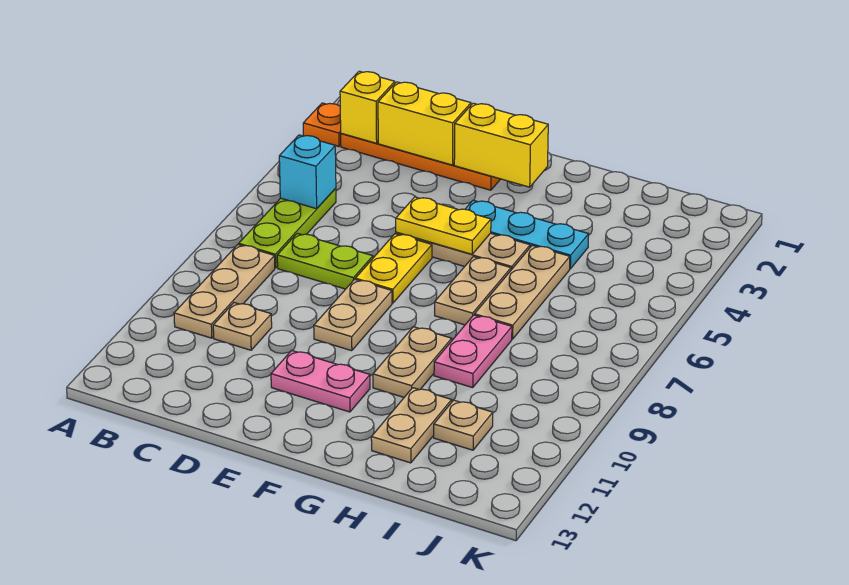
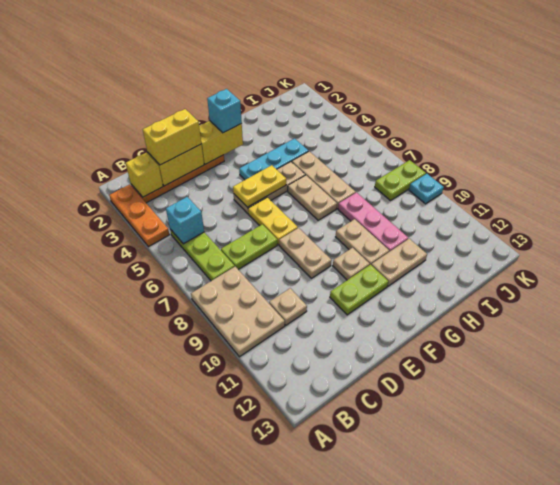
orange plate A2 level 1 -> orange plate A2:A4 level 1
tan plate B8:B10 level 1 -> tan plate A8:B10 level 1
none -> yellow brick C2:D2 level 3
pink plate E11:F11 level 1 -> lime plate E11:F11 level 1
none -> cyan brick F2 level 3
pink plate H8:H9 level 1 -> pink plate H8:H10 level 1
tan plate H11:H12 level 1 -> tan plate G11:H11 level 1
tan plate I11 level 1 -> tan plate F10 level 1
none -> lime plate J8:K8 level 1
none -> cyan plate K9 level 1

